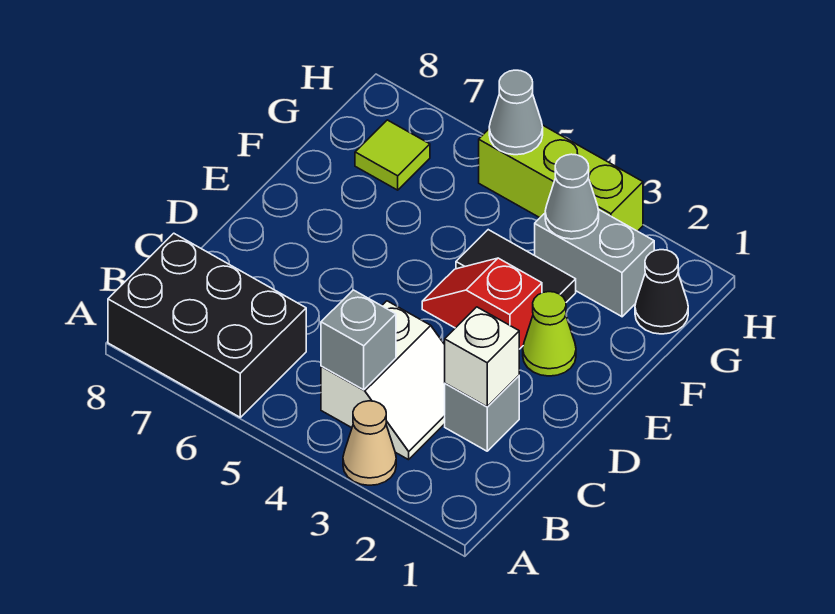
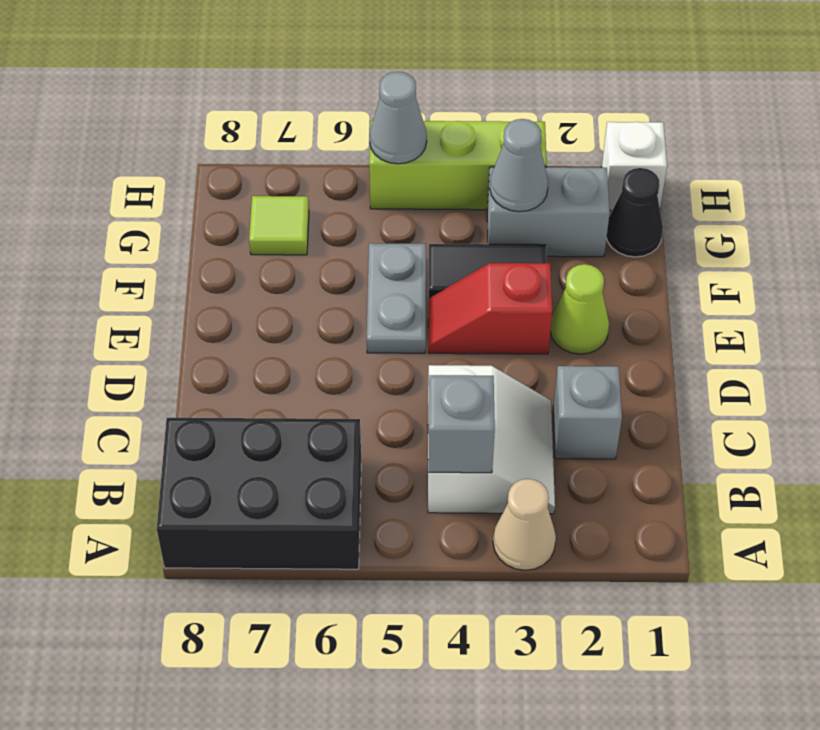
white brick C2 level 2 -> white brick H1 level 1
none -> grey plate E5:F5 level 1

